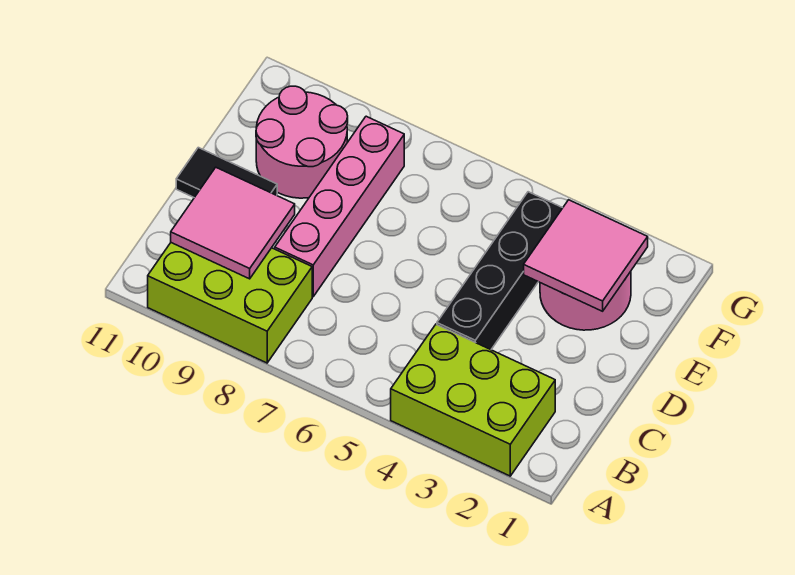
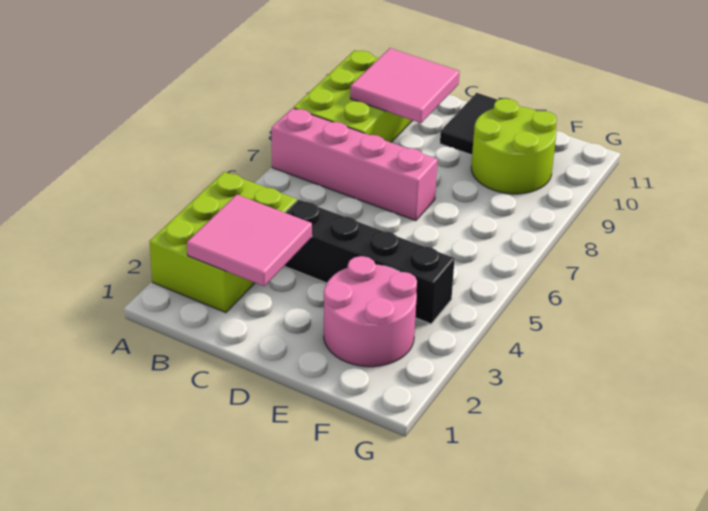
pink brick C8:F8 level 1 -> pink brick A7:D7 level 1
pink tile E2:F3 level 2 -> pink tile B2:C3 level 2
pink round brick E9:F10 level 1 -> lime round brick E9:F10 level 1

